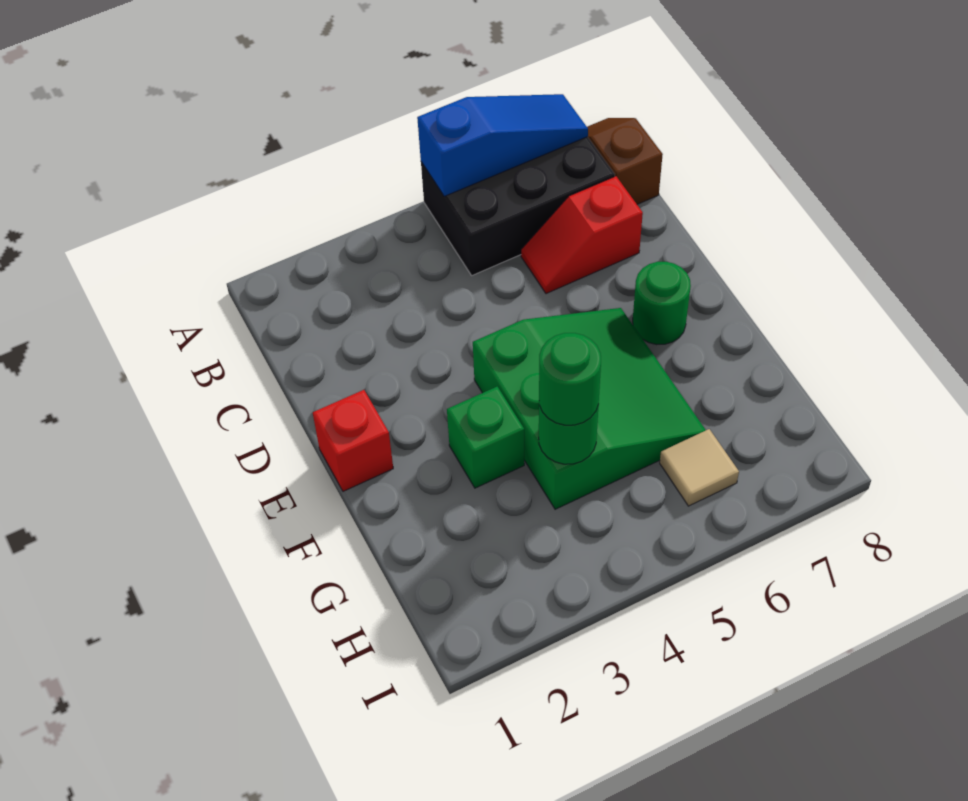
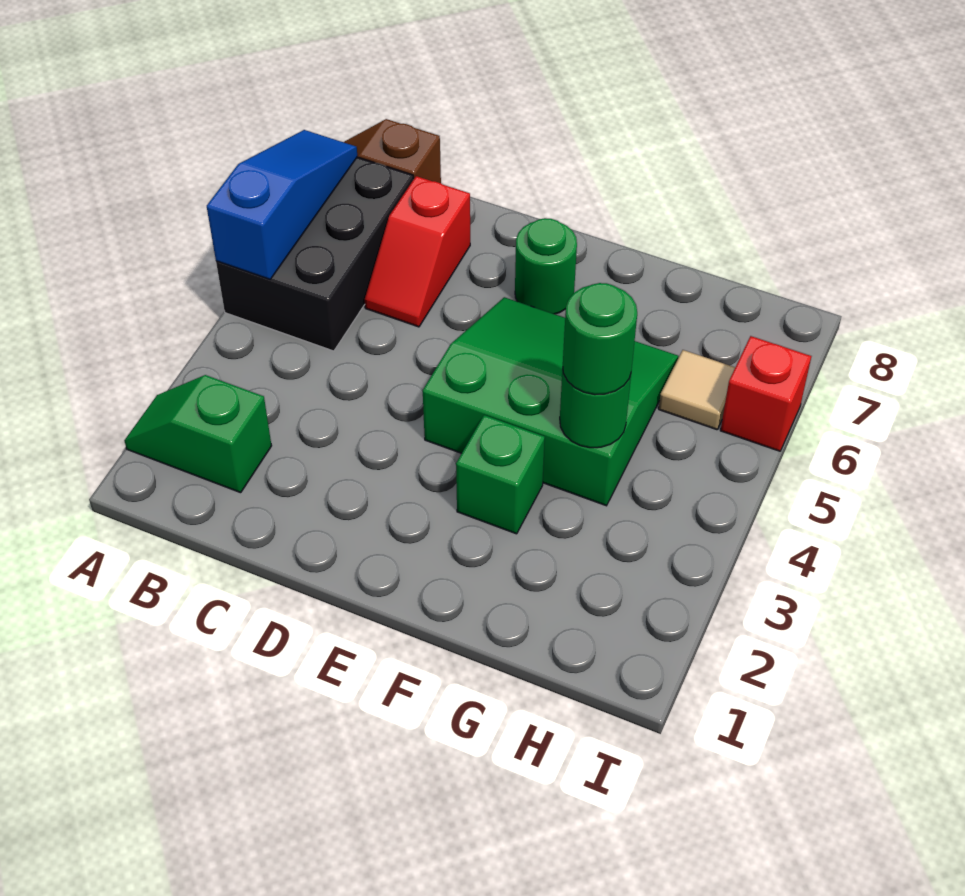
none -> green slope A2:B2 level 1 top B
red brick E1 level 1 -> red brick I6 level 1

